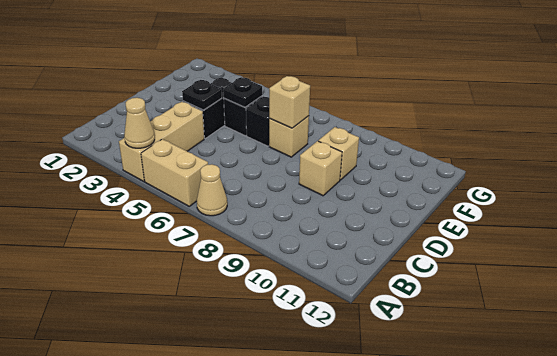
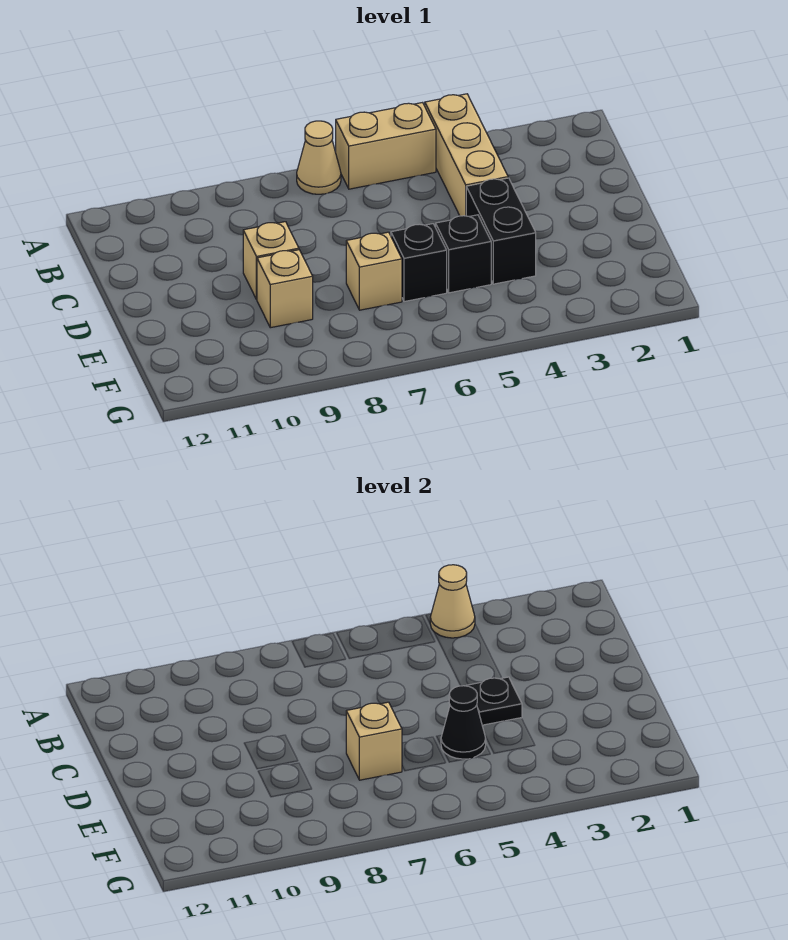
black plate E5 level 2 -> black cone E5 level 2

